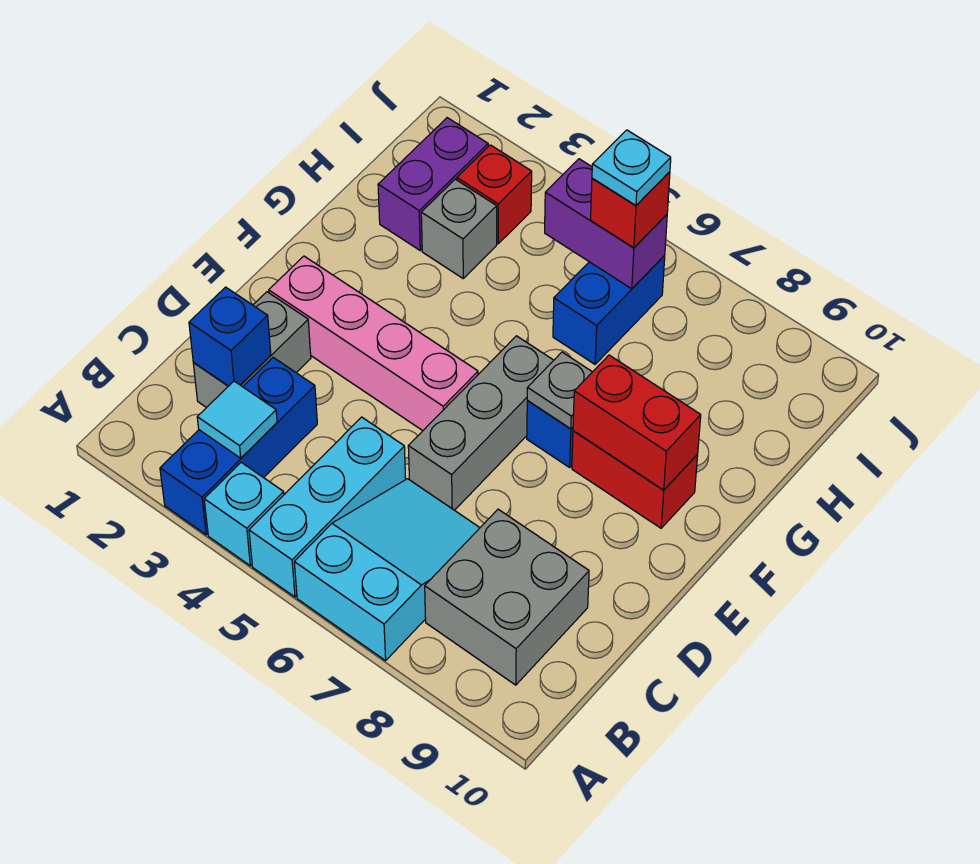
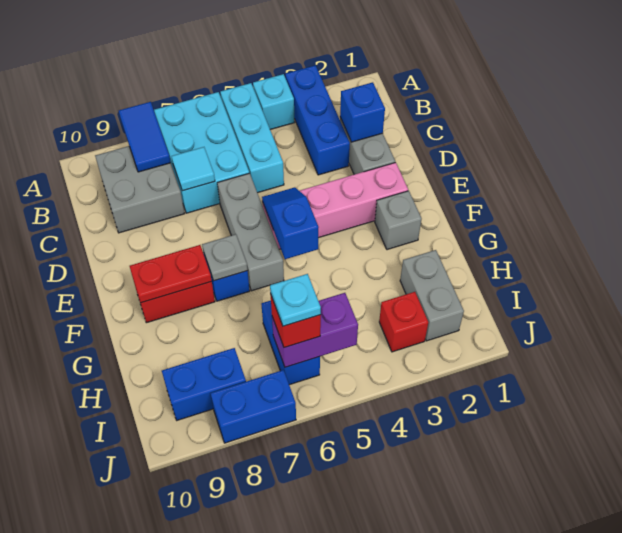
cyan slope A6:C7 level 1 top A -> cyan brick A6:C7 level 1
none -> blue tile A8:B8 level 2
cyan tile B3 level 2 -> cyan tile C7 level 2
none -> blue slope E5:F5 level 2 top F
red brick F8:F9 level 2 -> red plate F8:F9 level 2
purple brick H2:I2 level 1 -> grey brick H2:I2 level 1
grey brick H3 level 1 -> grey brick F2 level 1
none -> blue brick I8:I9 level 1
none -> blue brick J7:J8 level 1

